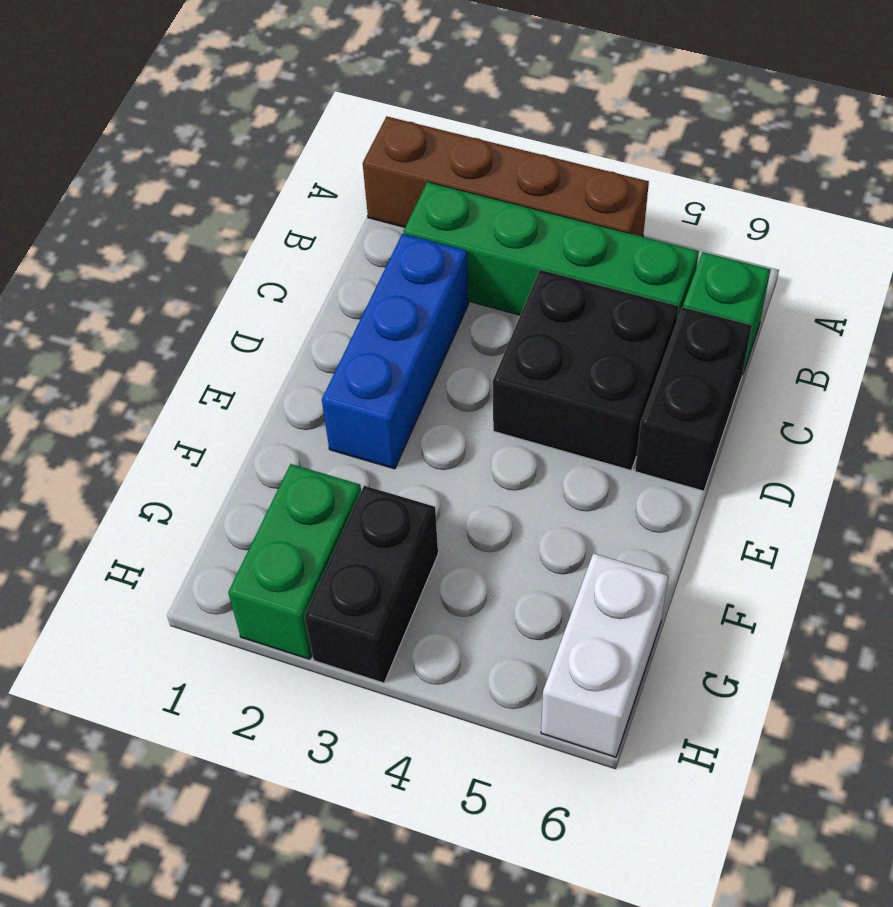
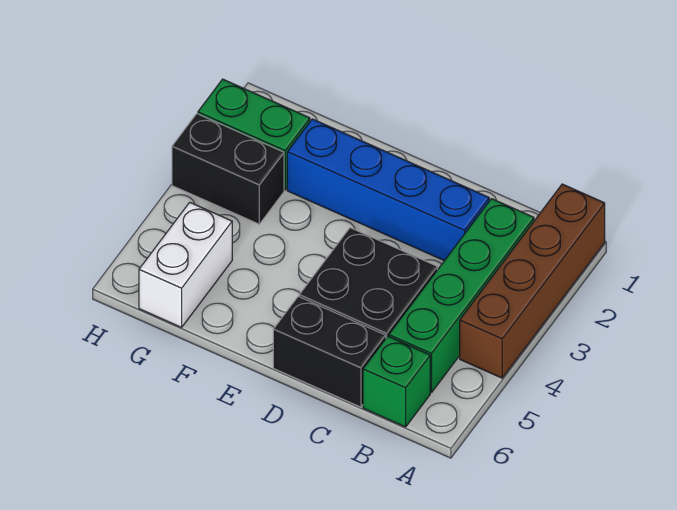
blue brick C2:E2 level 1 -> blue brick C2:F2 level 1
white brick G6:H6 level 1 -> white brick G5:G6 level 1

